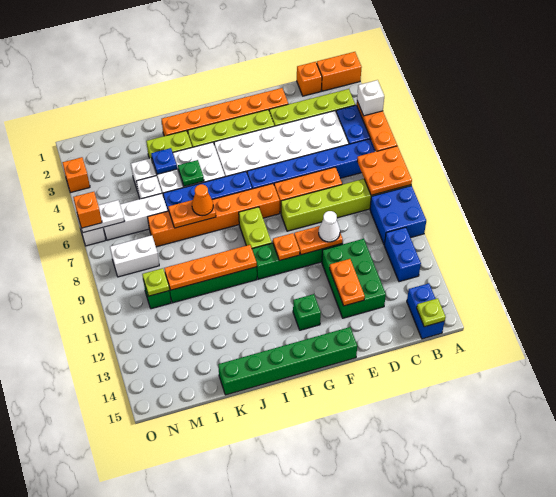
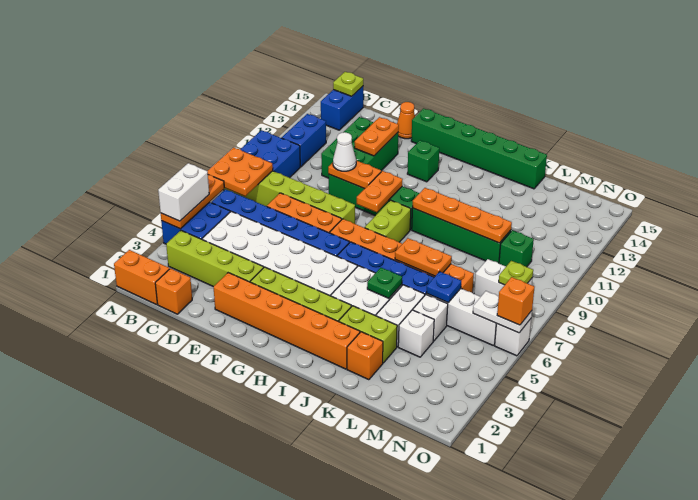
white brick A4 level 3 -> white brick A4:A5 level 3
orange plate G10 level 2 -> orange plate G9:G10 level 2
orange cone J7 level 3 -> orange cone E15 level 1
blue plate K4 level 2 -> blue plate L6 level 2
lime plate M10 level 2 -> lime plate N8 level 2
orange brick O3 level 1 -> orange brick K2 level 1

